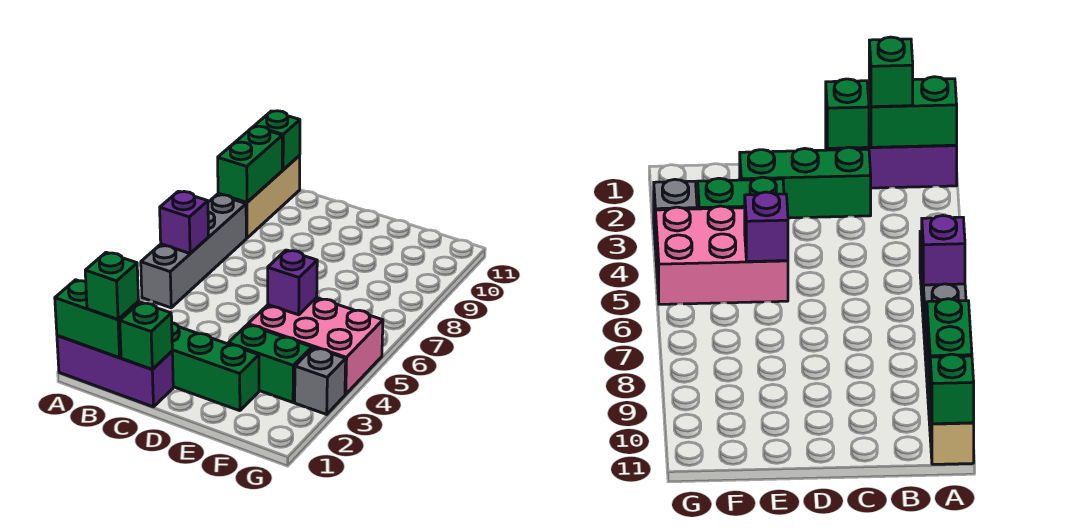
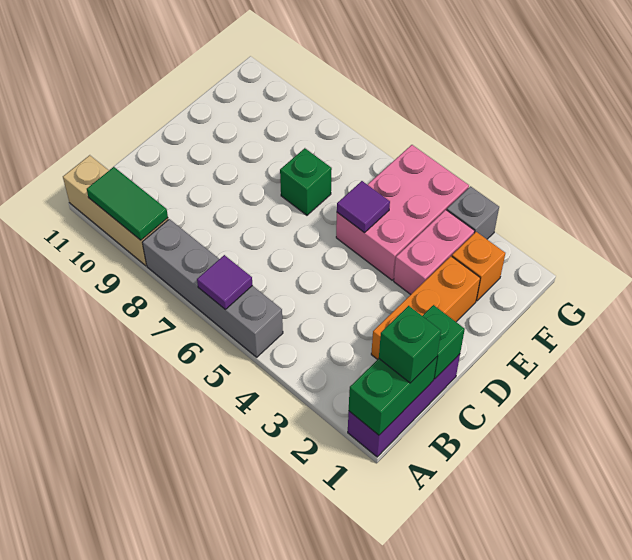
purple brick A6 level 2 -> purple tile A6 level 2
green brick A9:A10 level 2 -> green tile A9:A10 level 2
green brick A11 level 2 -> green brick E7 level 1
green brick C2:E2 level 1 -> orange brick C2:E2 level 1
green brick E3:F3 level 1 -> pink brick E3:F3 level 1
purple brick E5 level 2 -> purple tile E5 level 2
none -> orange brick F2 level 1

